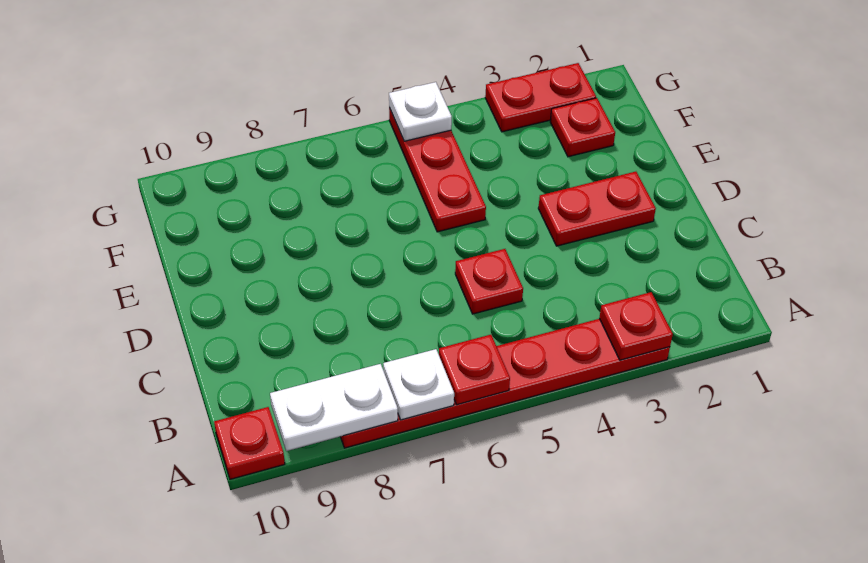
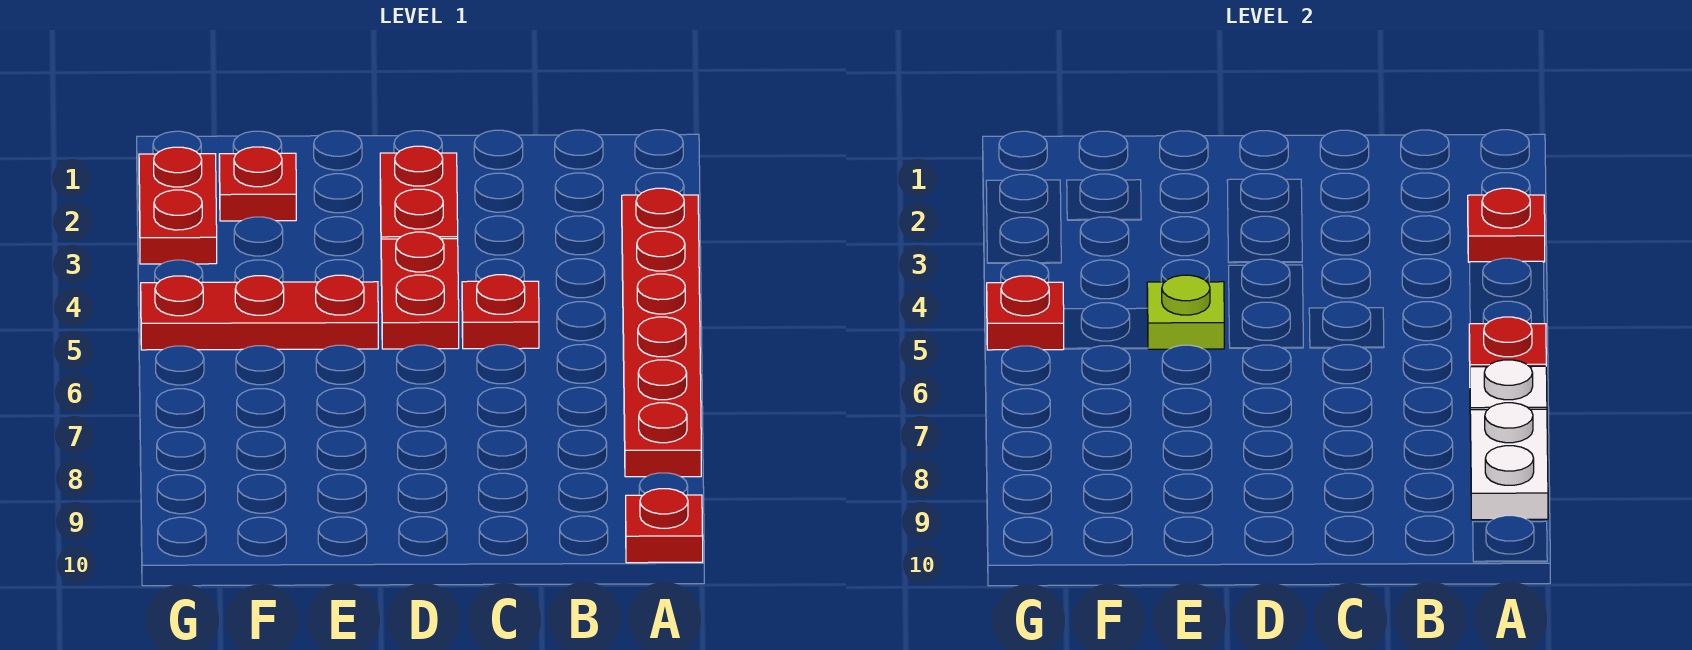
none -> red plate D4:D5 level 1
none -> lime plate E5 level 2
white plate G5 level 2 -> red plate G5 level 2

